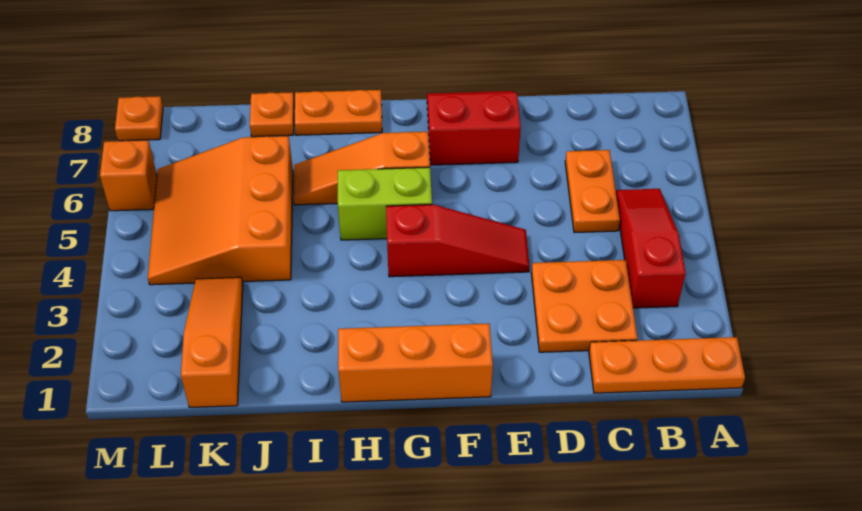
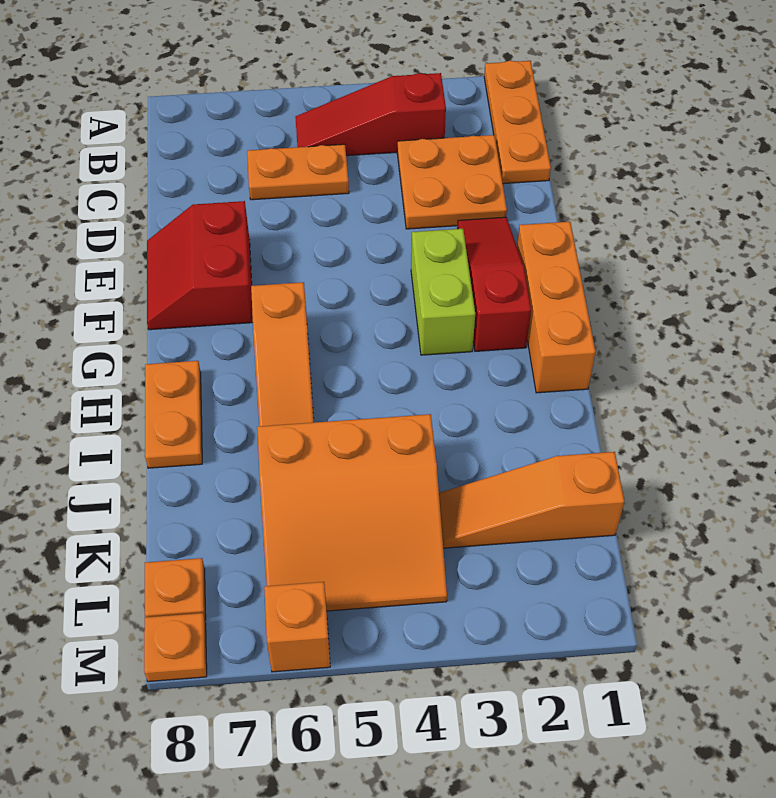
red slope E4:G4 level 1 top G -> red slope E2:G2 level 1 top G
lime brick G5:H5 level 1 -> lime brick F3:G3 level 1
orange plate J8 level 1 -> orange plate L8 level 1

